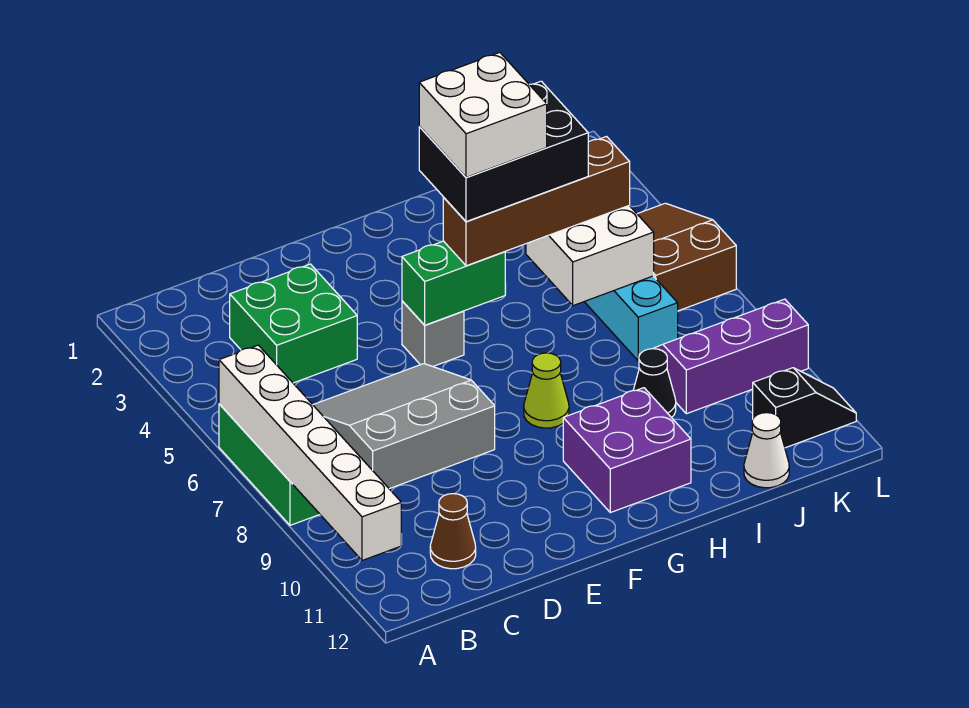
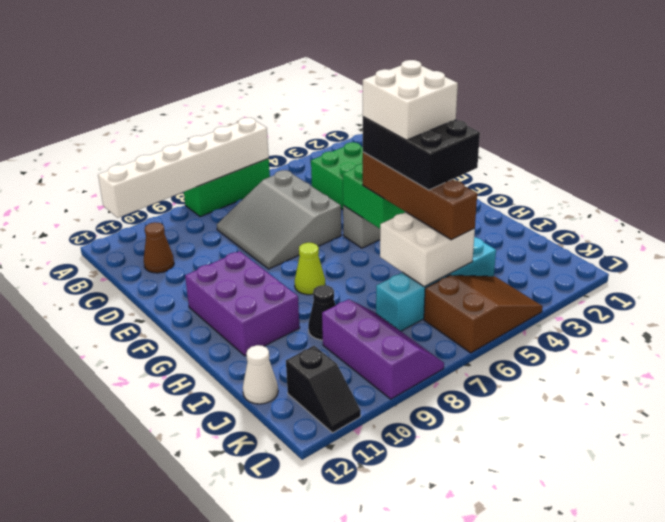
grey slope C6:E8 level 1 top 8 -> grey slope C6:E8 level 1 top 6
purple brick G10:H11 level 1 -> purple brick F10:H11 level 1

